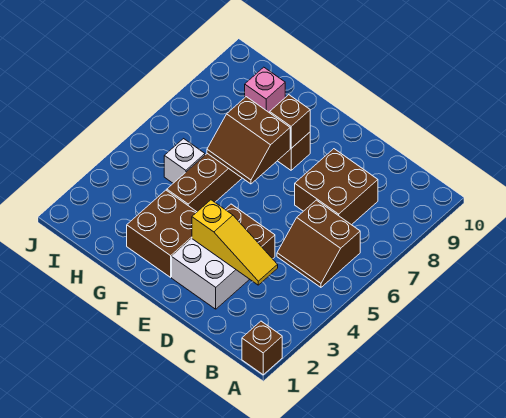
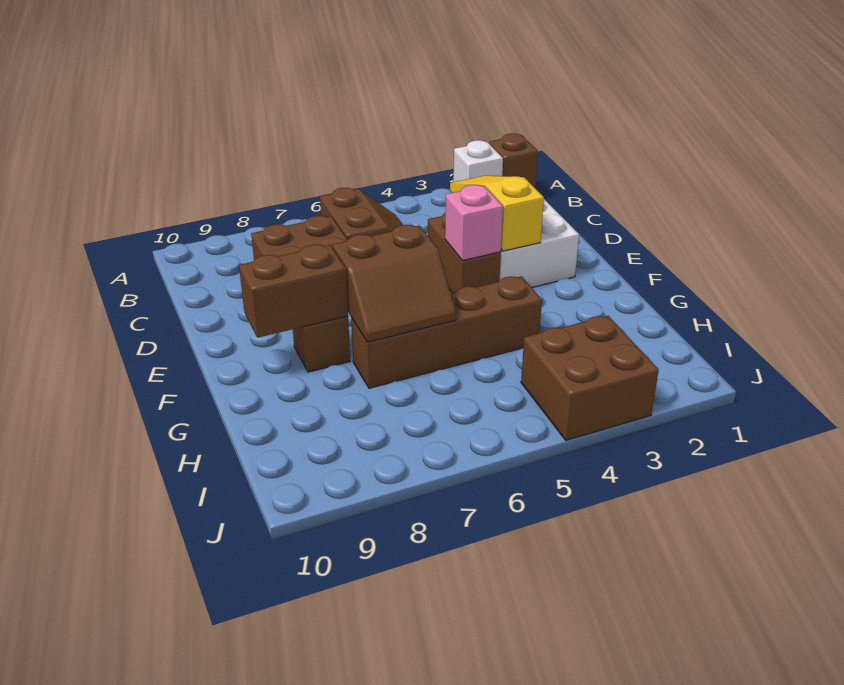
brown brick F2:G3 level 1 -> brown brick I3:J4 level 1
brown slope F6:G7 level 2 top 7 -> brown slope F6:G7 level 2 top F
brown brick F8 level 2 -> brown brick F8:F9 level 2
white brick H5 level 1 -> white brick A2 level 1
pink brick H9 level 1 -> pink brick E4 level 2

